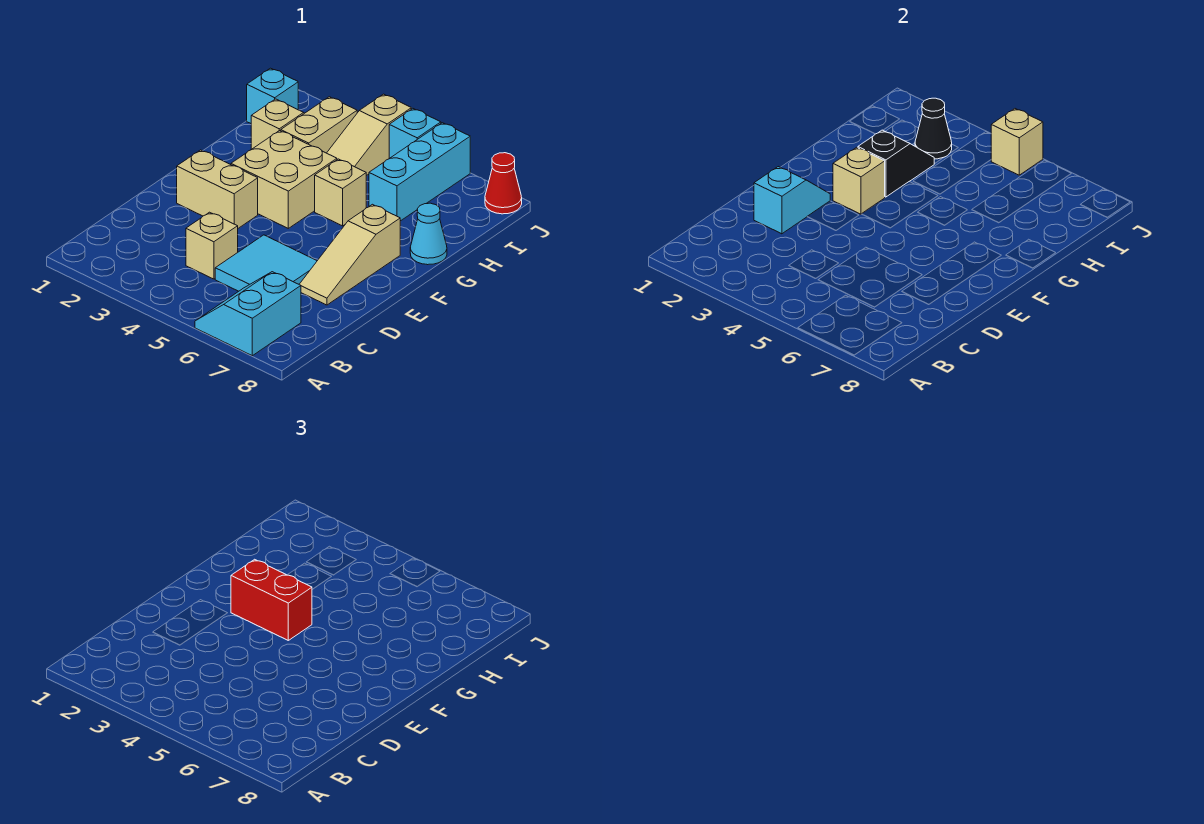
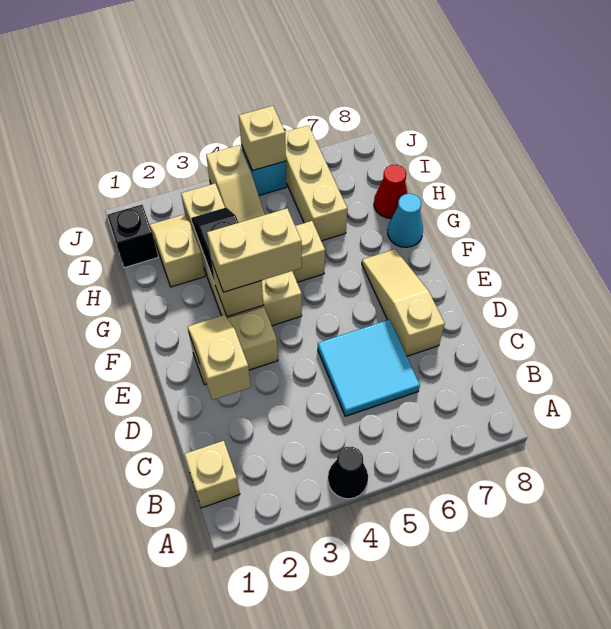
cyan slope A6:B7 level 1 top 7 -> none
tan brick C4 level 1 -> tan brick B1 level 1
cyan slope D2:E2 level 2 top D -> tan slope D2:E2 level 2 top D
tan slope D7:F7 level 1 top F -> tan slope D7:F7 level 1 top D
red brick F3:F4 level 3 -> tan brick F3:F4 level 3
cyan brick H6:J6 level 1 -> tan brick H6:J6 level 1
cyan brick I1 level 1 -> black brick I1 level 1
black cone I3 level 2 -> black cone A4 level 1
red cone J8 level 1 -> red cone H8 level 1

